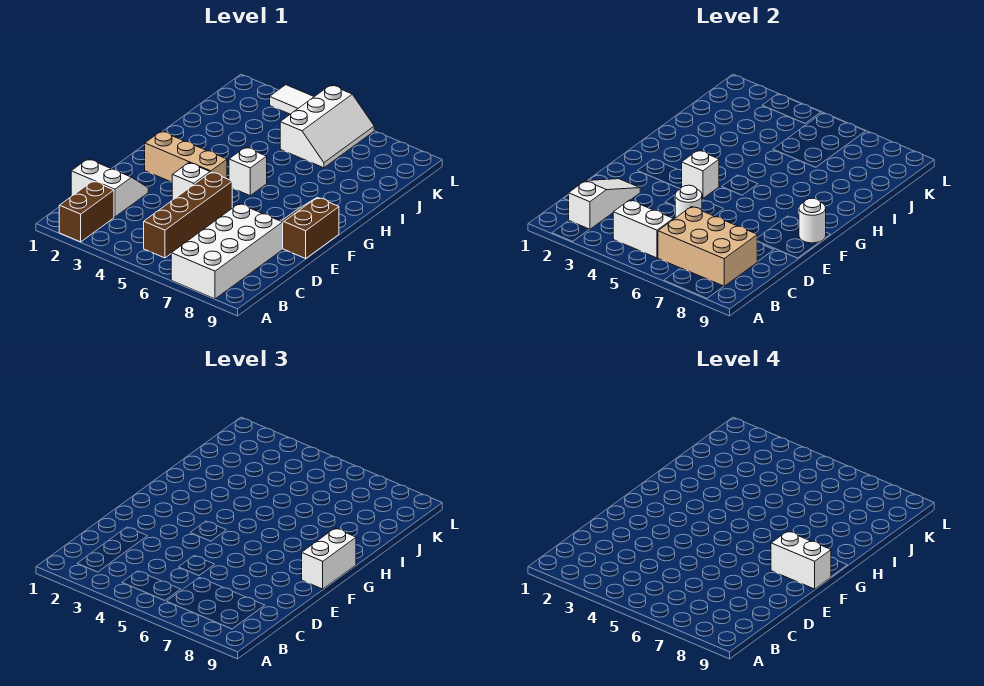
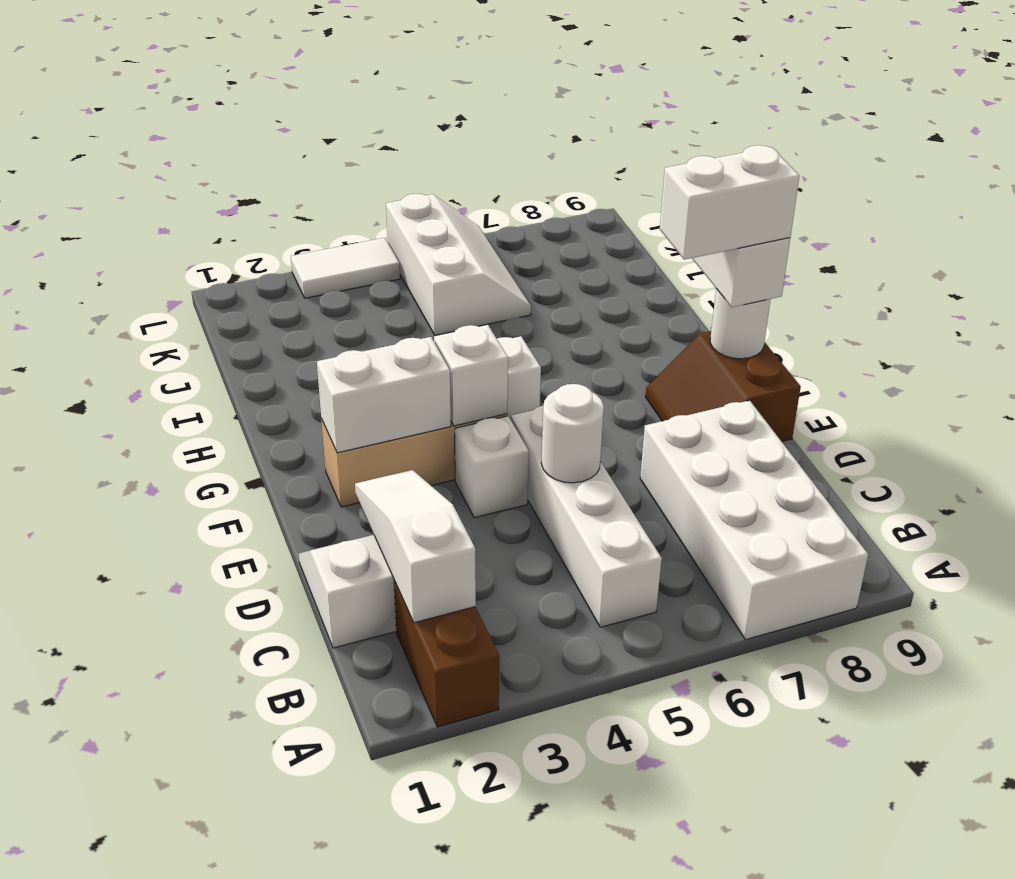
white brick B4:B5 level 2 -> white brick F2:F3 level 2
brown brick B5:E5 level 1 -> white brick B5:E5 level 1
tan brick B6:C8 level 2 -> none

